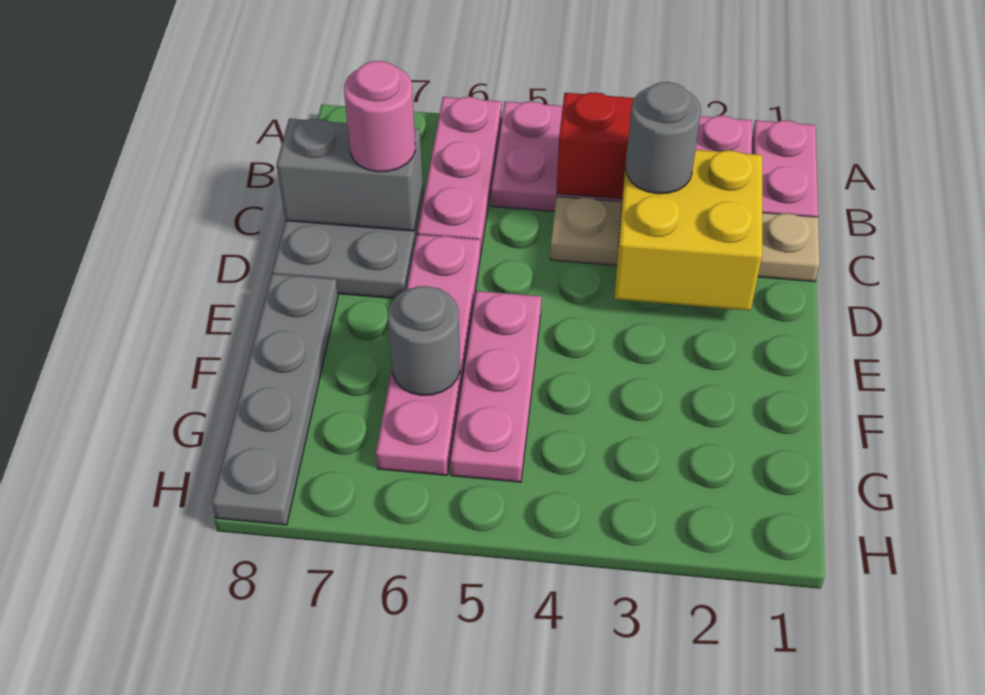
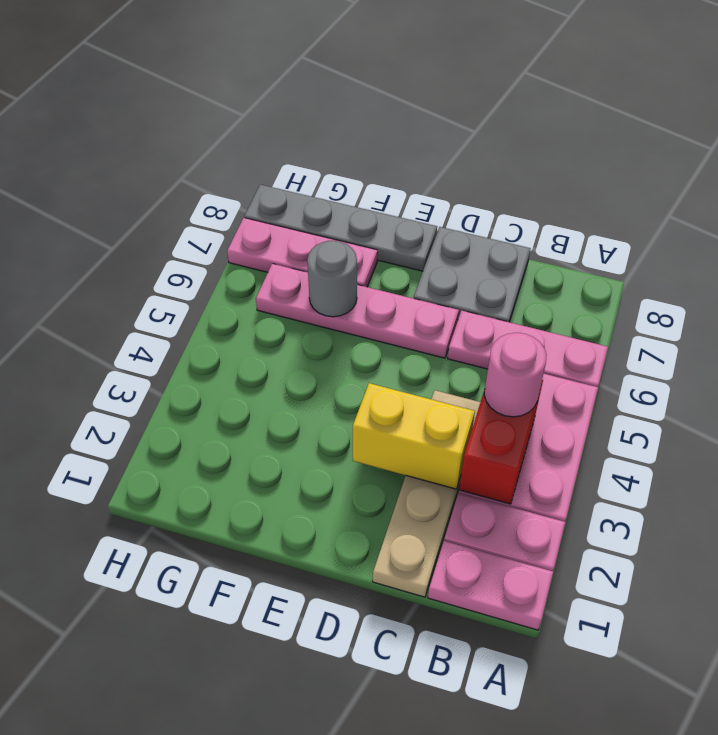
yellow brick C2:D3 level 2 -> yellow brick C3:D3 level 2
grey round brick C3 level 3 -> none
grey brick C7:C8 level 2 -> none
pink round brick C7 level 3 -> pink round brick B4 level 3
pink plate E5:G5 level 1 -> pink plate F7:H7 level 1

